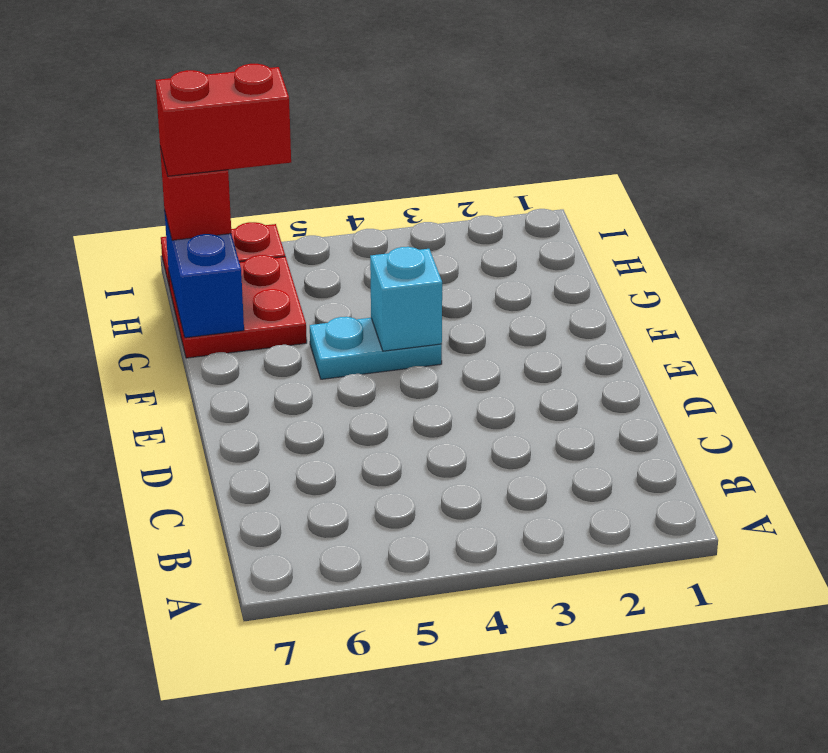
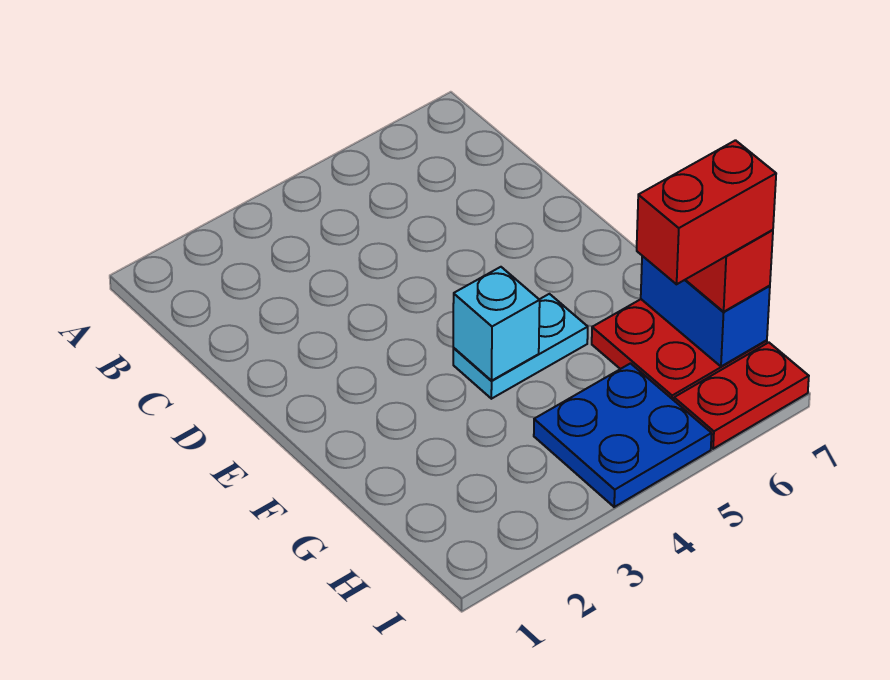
none -> blue plate H4:I5 level 1

